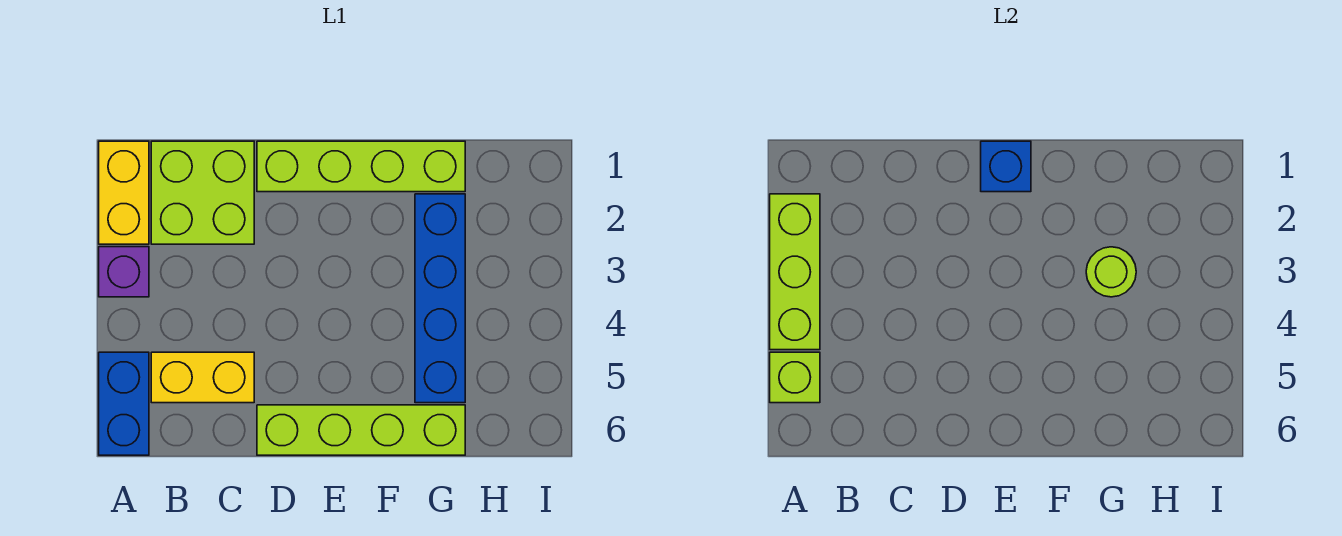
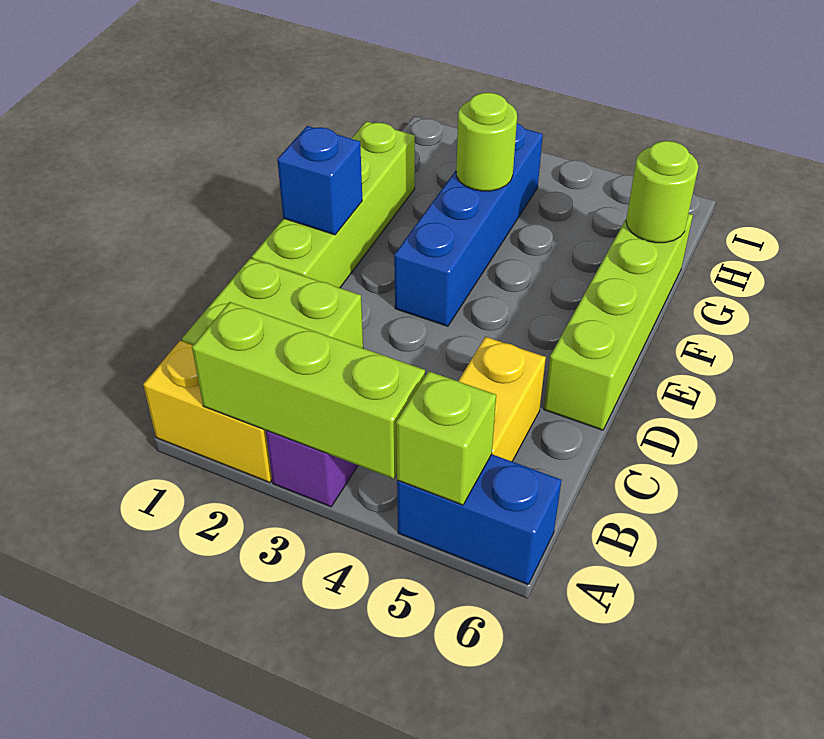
blue brick G2:G5 level 1 -> blue brick E3:H3 level 1
none -> lime round brick G6 level 2

